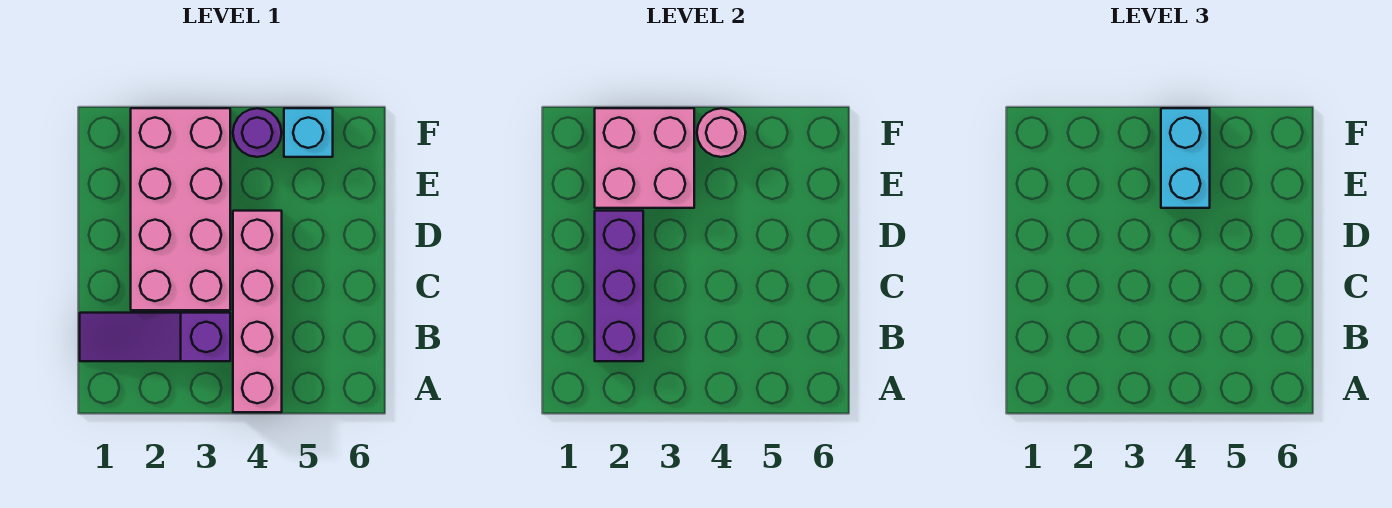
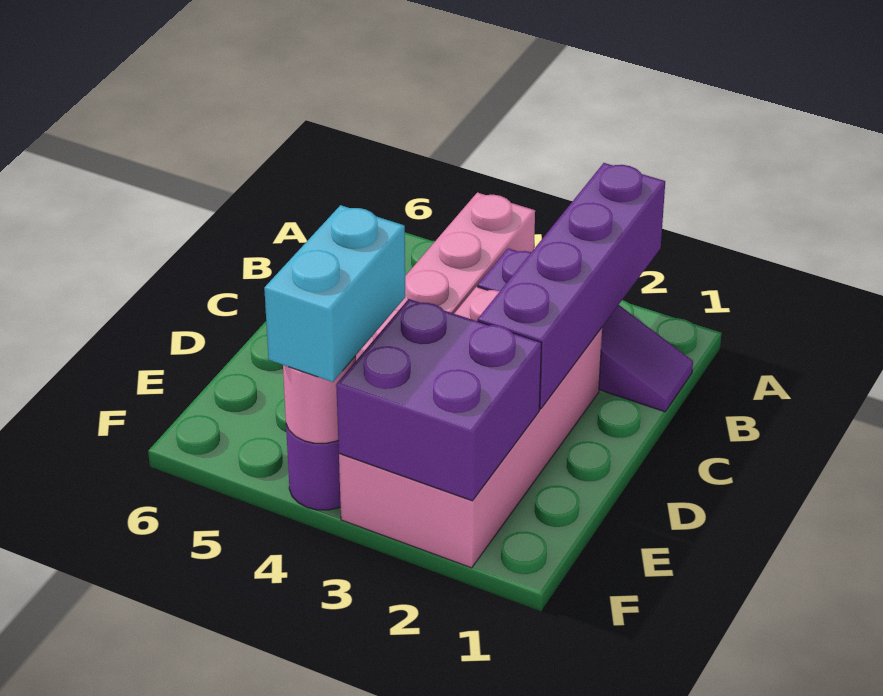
purple brick B2:D2 level 2 -> purple brick A2:D2 level 2
pink brick E2:F3 level 2 -> purple brick E2:F3 level 2
cyan brick F5 level 1 -> none

